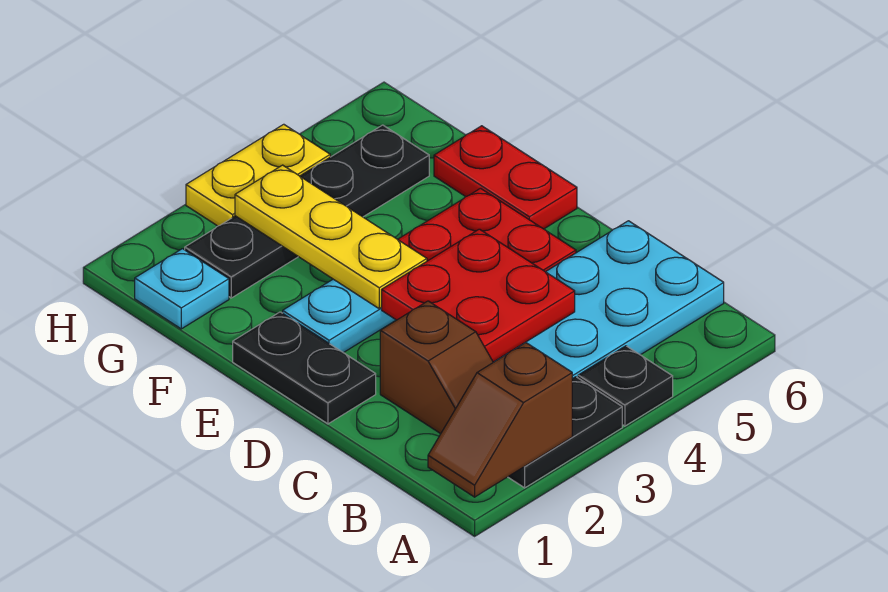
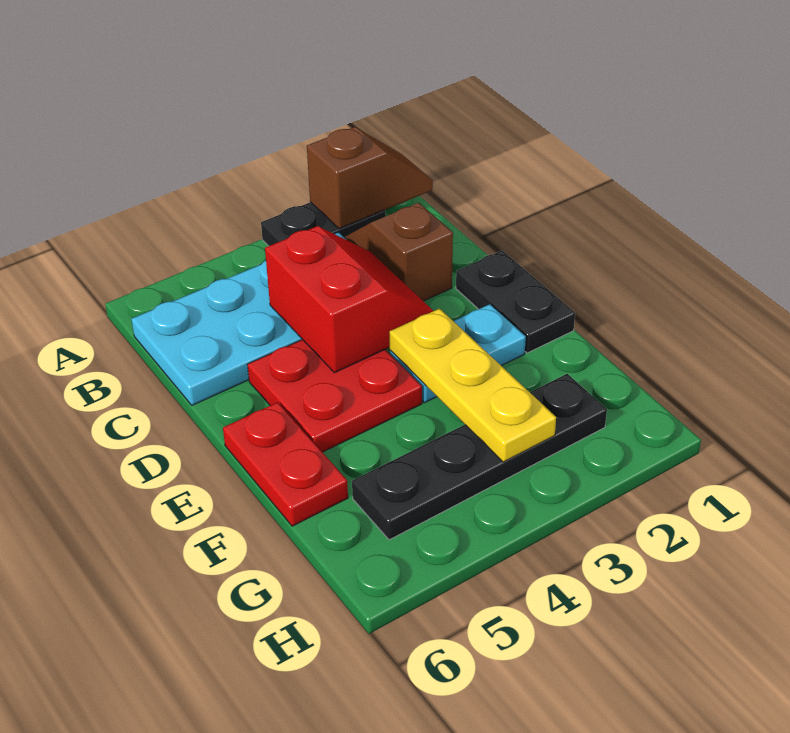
black plate A4 level 1 -> none
red plate C3:D4 level 2 -> red slope C3:D4 level 2 top 4
cyan plate G1 level 1 -> none
yellow plate H3:H4 level 1 -> none

